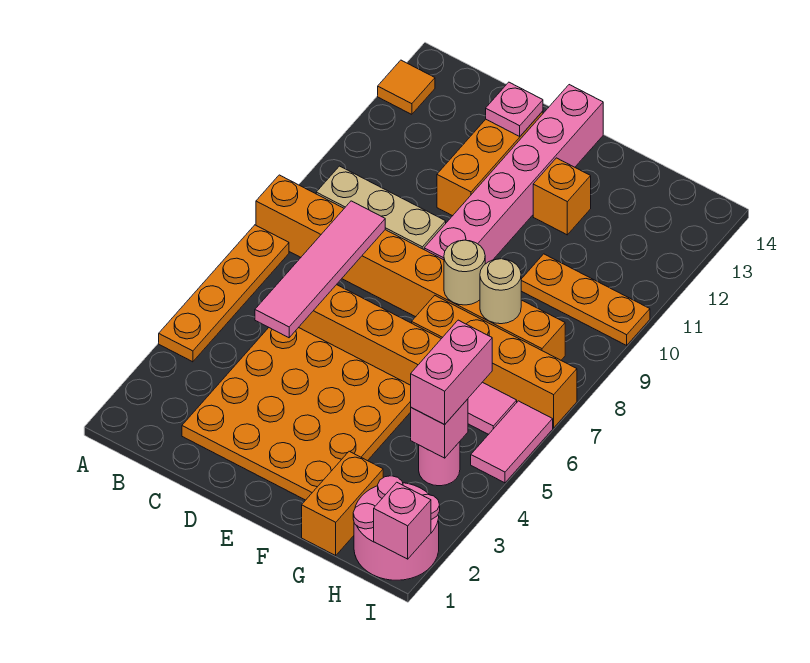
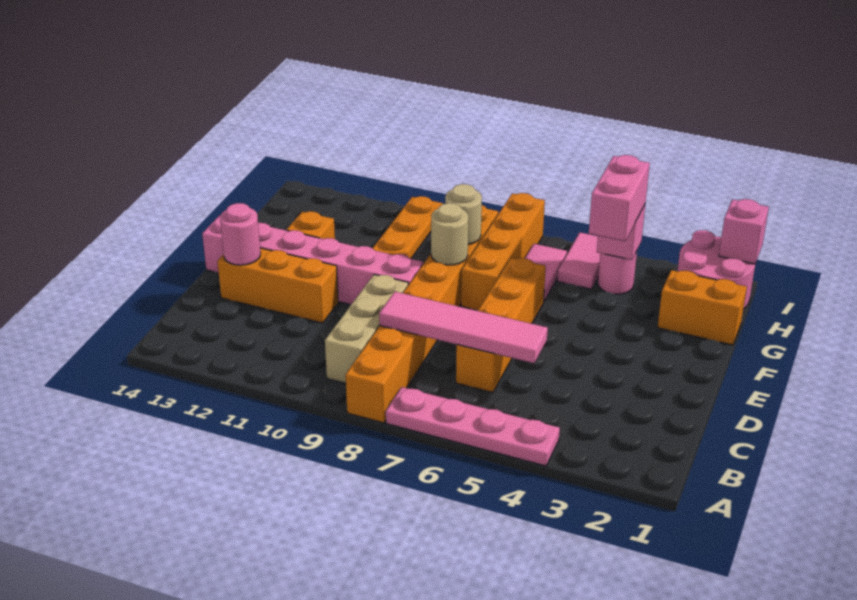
orange plate A4:A7 level 1 -> pink plate A4:A7 level 1
orange tile A13 level 1 -> none
orange plate C2:F5 level 1 -> none
pink plate D13 level 2 -> pink round brick D13 level 2
pink brick H4:H5 level 3 -> pink brick G4:H4 level 3
pink tile I5:I6 level 1 -> pink tile H5:I5 level 1

